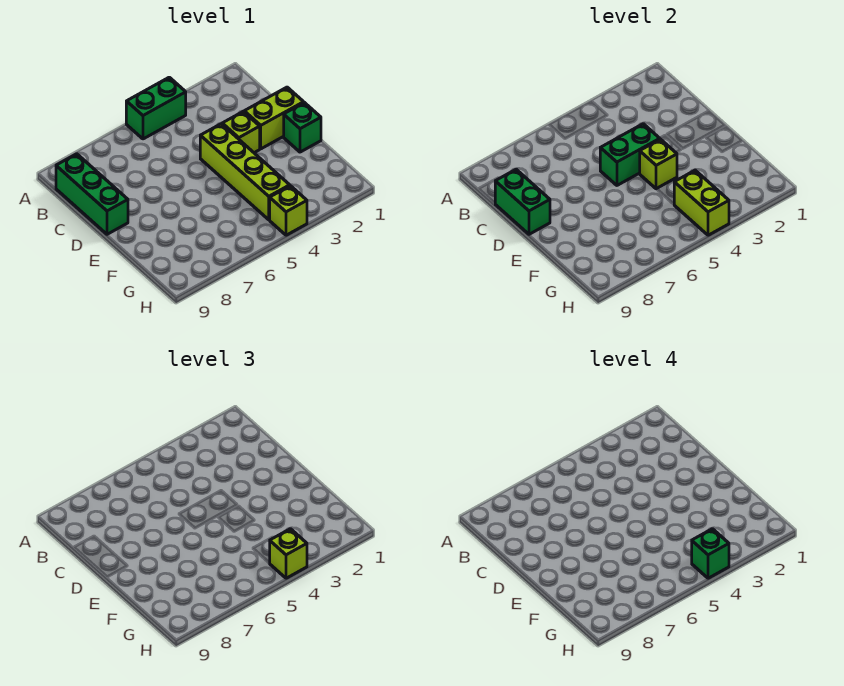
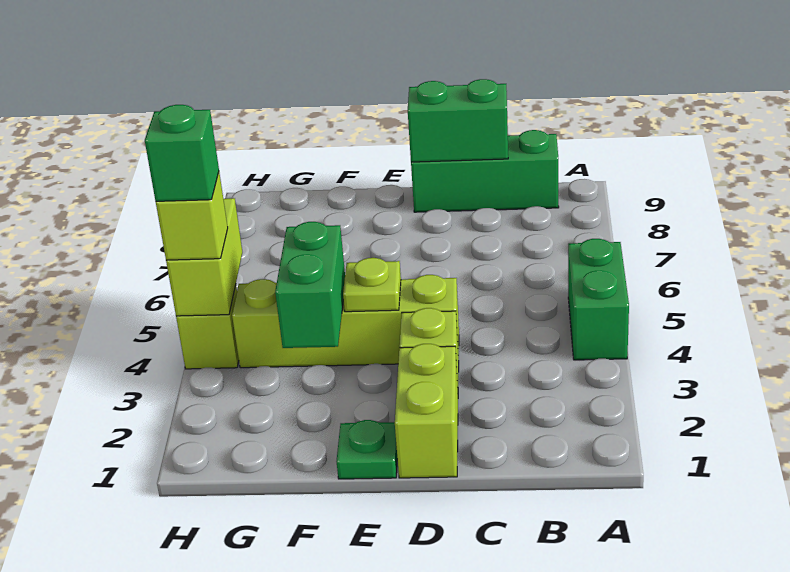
green brick D4:D5 level 2 -> green brick F3:F4 level 2
green brick E1 level 1 -> green plate E1 level 1
lime brick E4 level 2 -> lime plate E4 level 2
lime brick G4:H4 level 2 -> lime brick H4:H5 level 2

